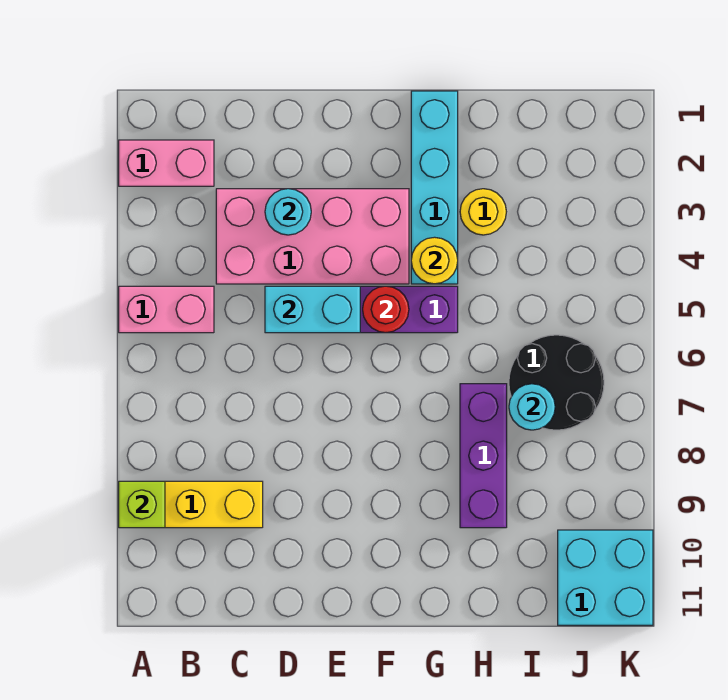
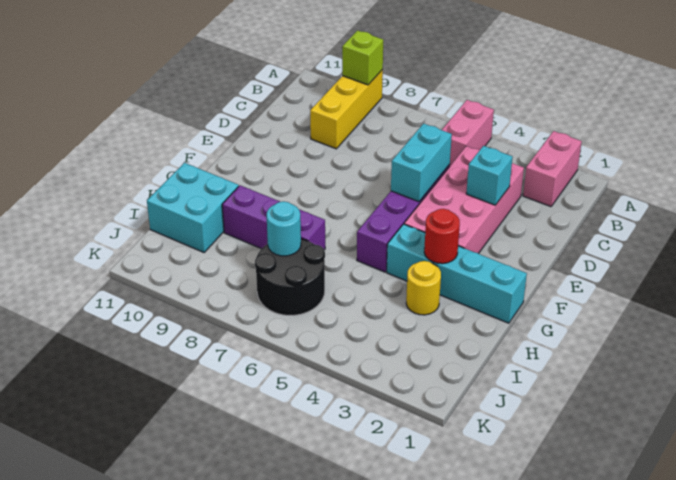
cyan round brick D3 level 2 -> cyan brick D3 level 2
red round brick F5 level 2 -> red round brick G3 level 2
yellow round brick G4 level 2 -> none
cyan brick J10:K11 level 1 -> cyan brick H10:I11 level 1

